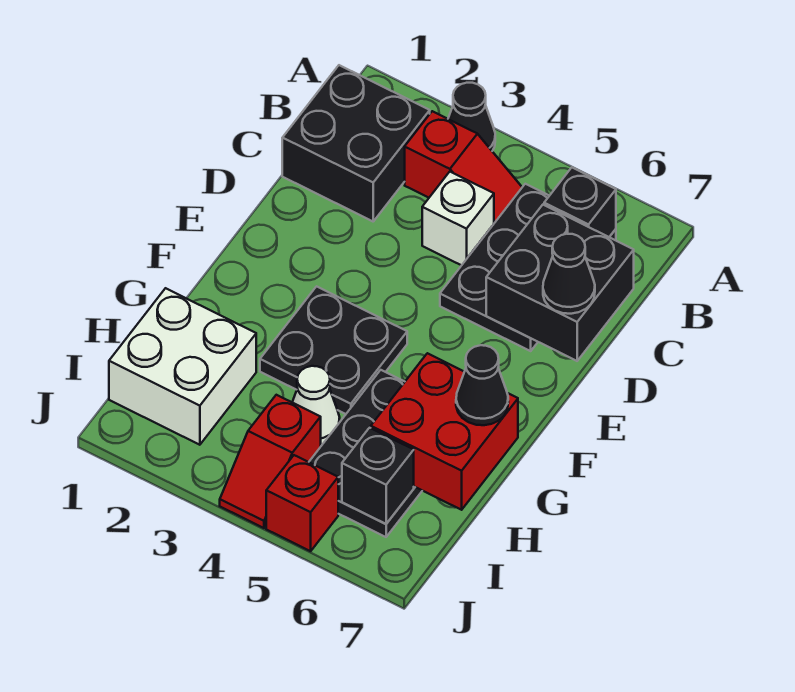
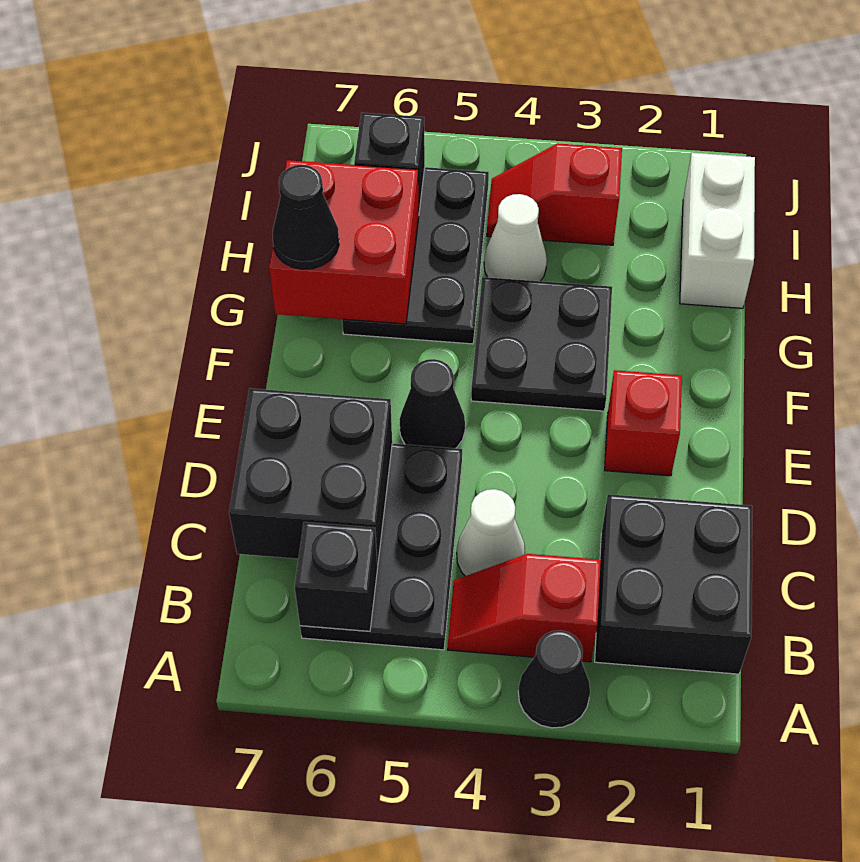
white brick C4 level 1 -> white cone C4 level 1
black cone D7 level 3 -> black cone E5 level 1
white brick H1:I2 level 1 -> white brick H1:I1 level 1
red slope I4:J4 level 1 top I -> red slope I3:I4 level 1 top 3
red brick J5 level 1 -> red brick E2 level 1

